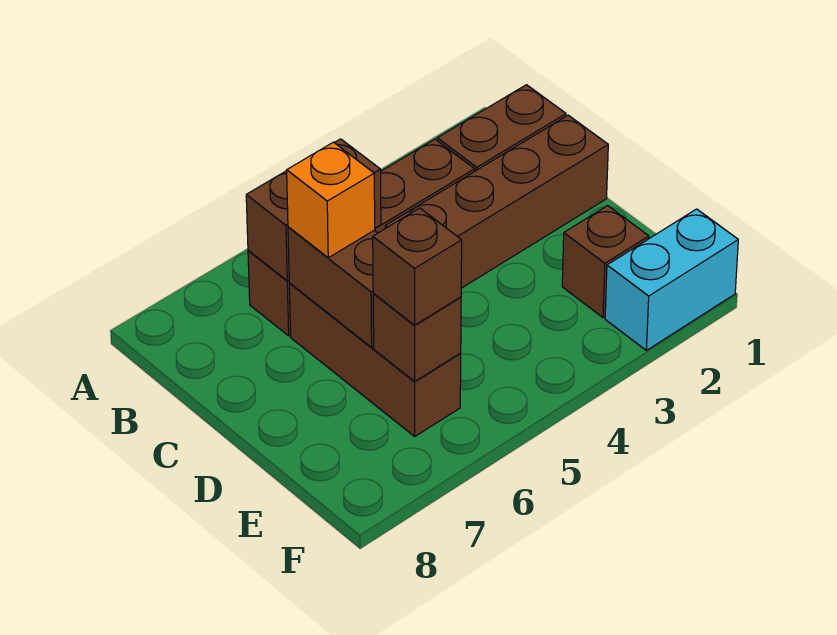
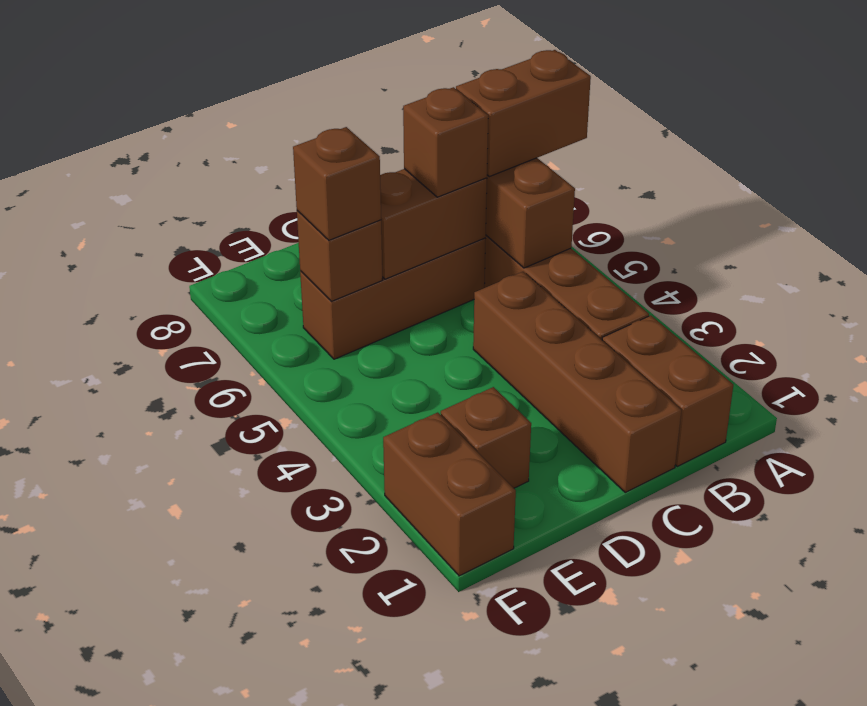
none -> brown brick A6:B6 level 3
orange brick C6 level 3 -> brown brick C6 level 3
cyan brick F1:F2 level 1 -> brown brick F1:F2 level 1

